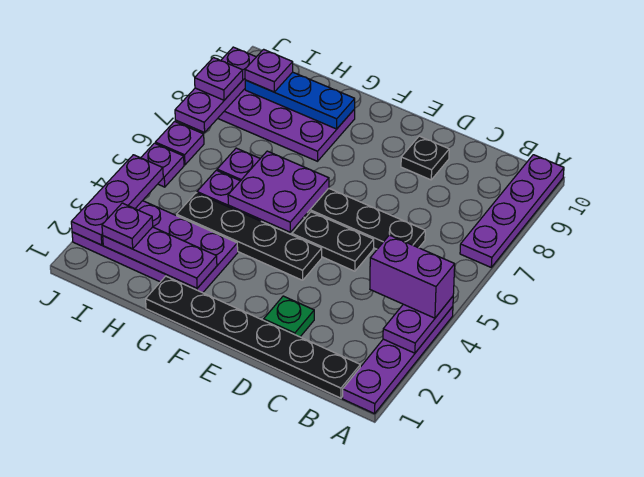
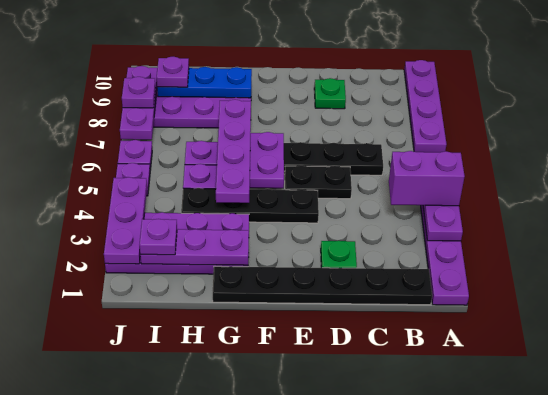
black plate D9 level 1 -> green plate D9 level 1
none -> purple plate G4:G7 level 3

